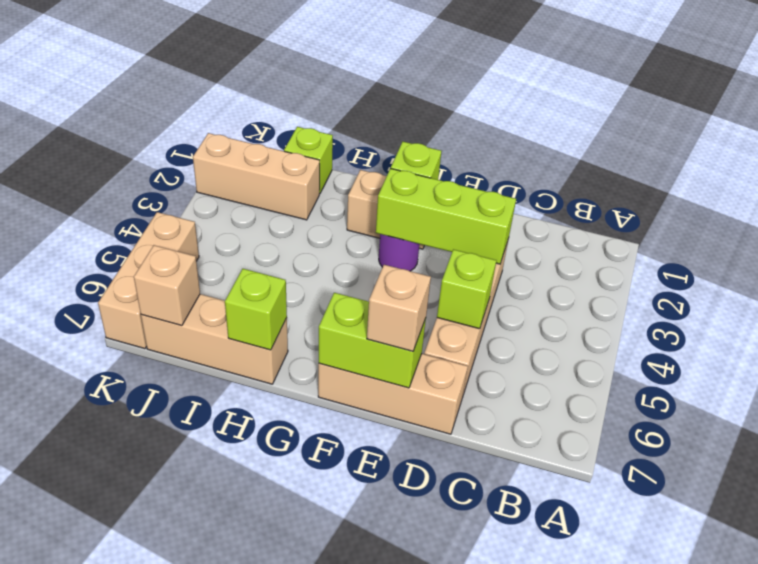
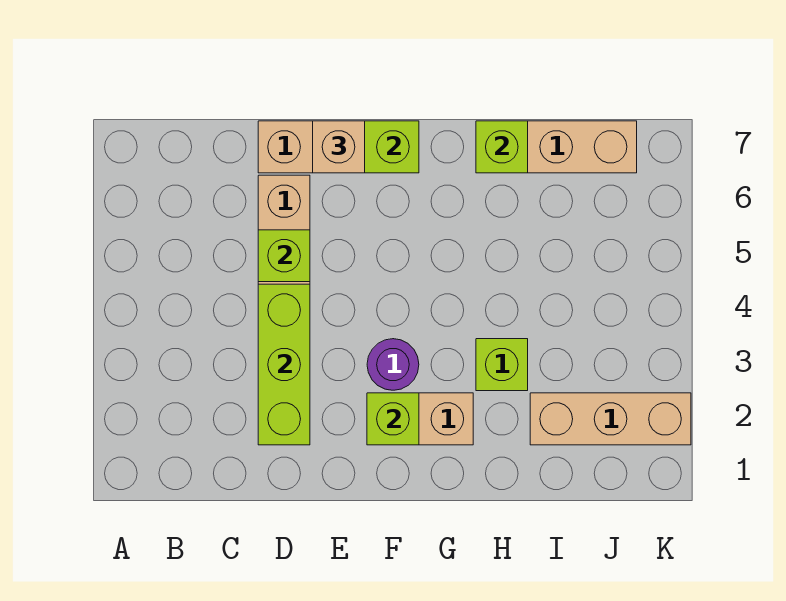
lime brick D3:F3 level 2 -> lime brick D2:D4 level 2
lime brick I1 level 1 -> lime brick H3 level 1
tan brick J7 level 2 -> none
tan brick K5:K7 level 1 -> none

